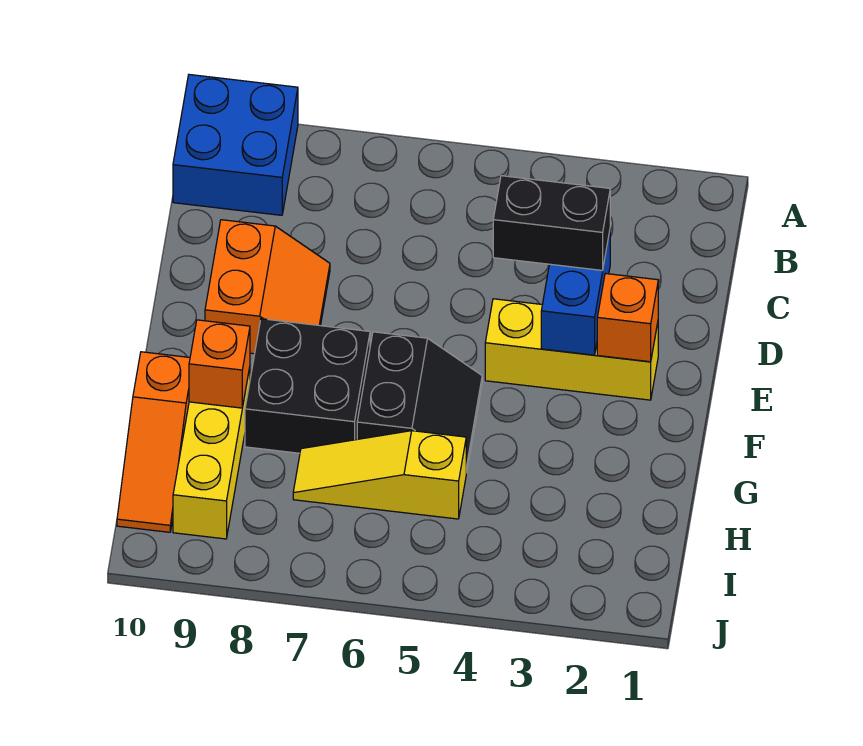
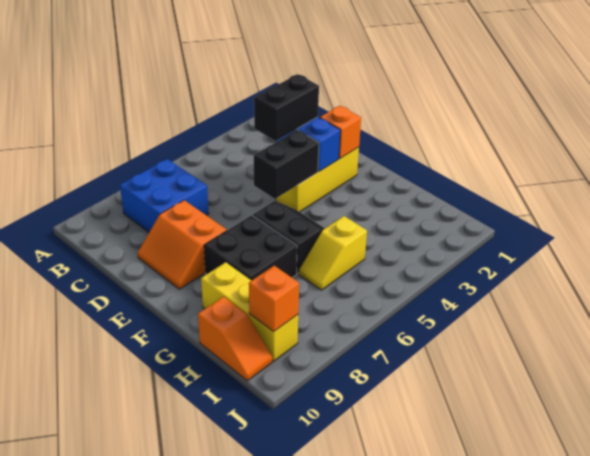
blue brick A9:B10 level 1 -> blue brick B7:C8 level 1
orange slope D8:E9 level 1 top 9 -> orange slope D8:E9 level 1 top 8
none -> black brick E4:E5 level 2
orange brick G9 level 2 -> orange brick I9 level 2
orange slope G10:I10 level 1 top G -> orange slope H10:I10 level 1 top H
yellow slope H5:H7 level 1 top 5 -> yellow slope H5:H6 level 1 top 5

